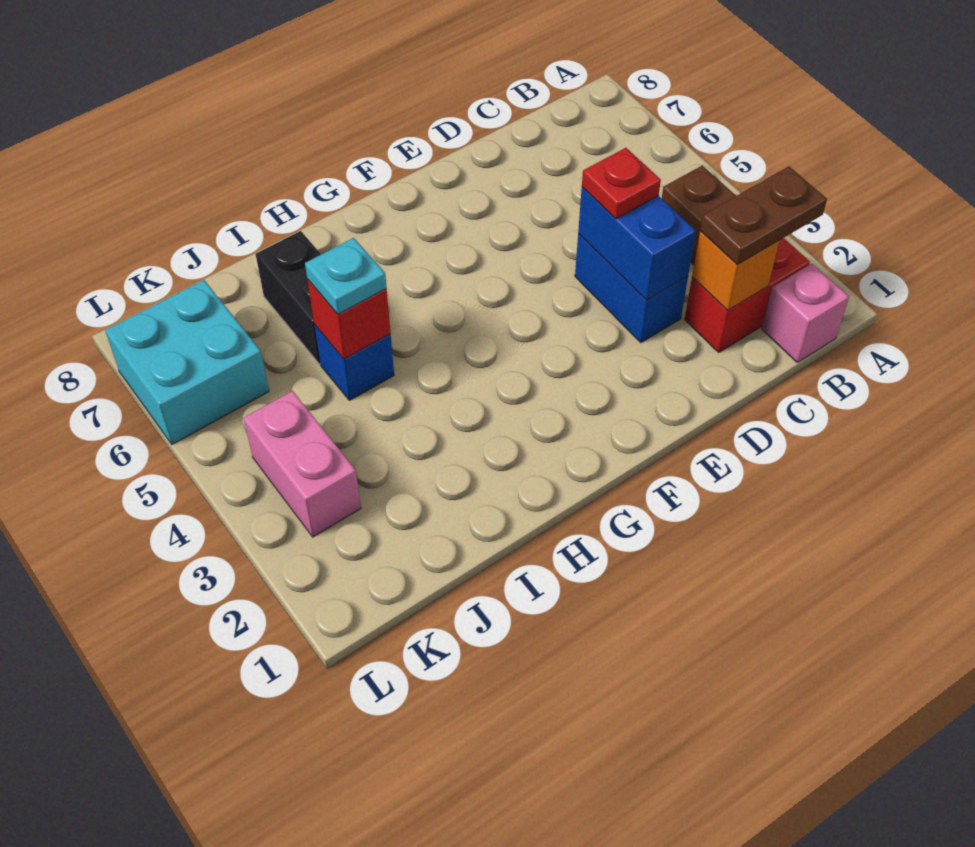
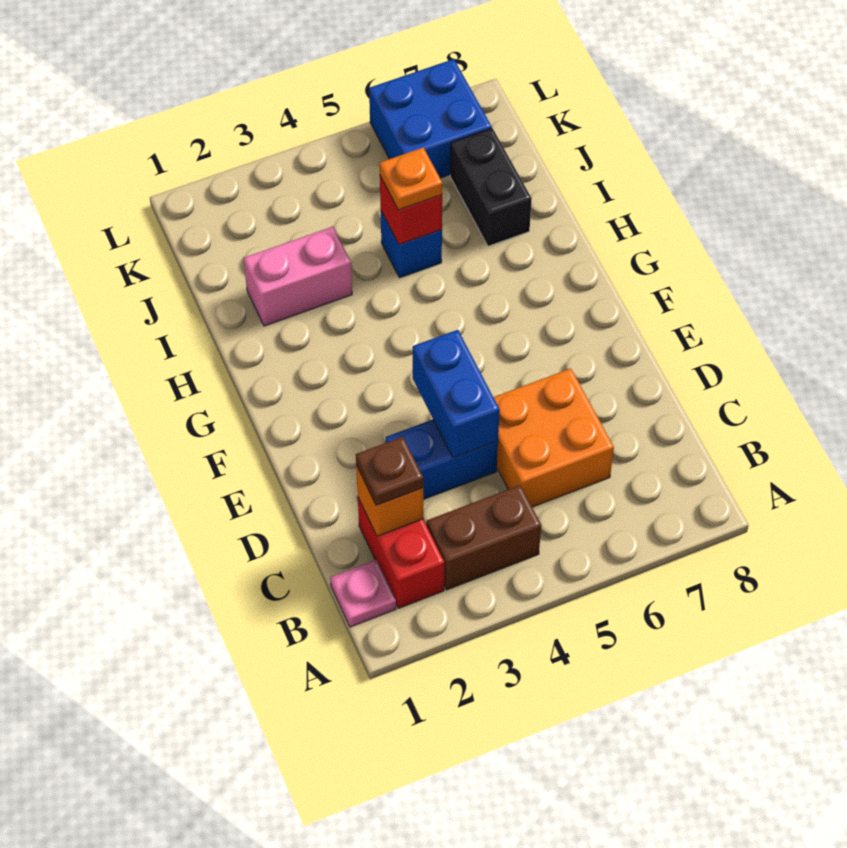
pink brick B1 level 1 -> pink plate B1 level 1
brown plate B2:C2 level 3 -> brown plate C2 level 3
none -> orange brick C5:D6 level 1
blue brick D3:D4 level 2 -> blue brick D4:E4 level 2
red plate D4 level 3 -> none
cyan plate I5 level 3 -> orange plate I5 level 3
black brick I6:I7 level 1 -> black brick I7:J7 level 1
pink brick K3:K4 level 1 -> pink brick I2:I3 level 1
cyan brick K6:L7 level 1 -> blue brick K6:L7 level 1

